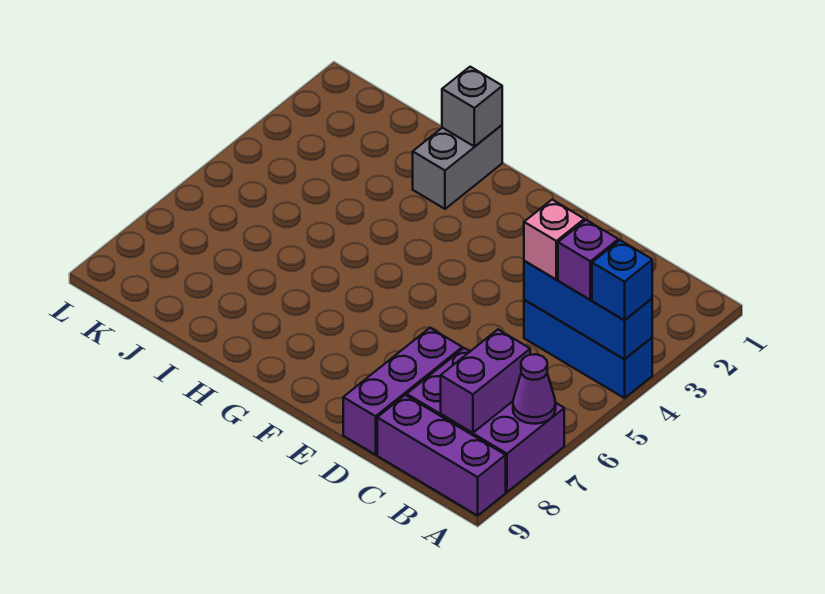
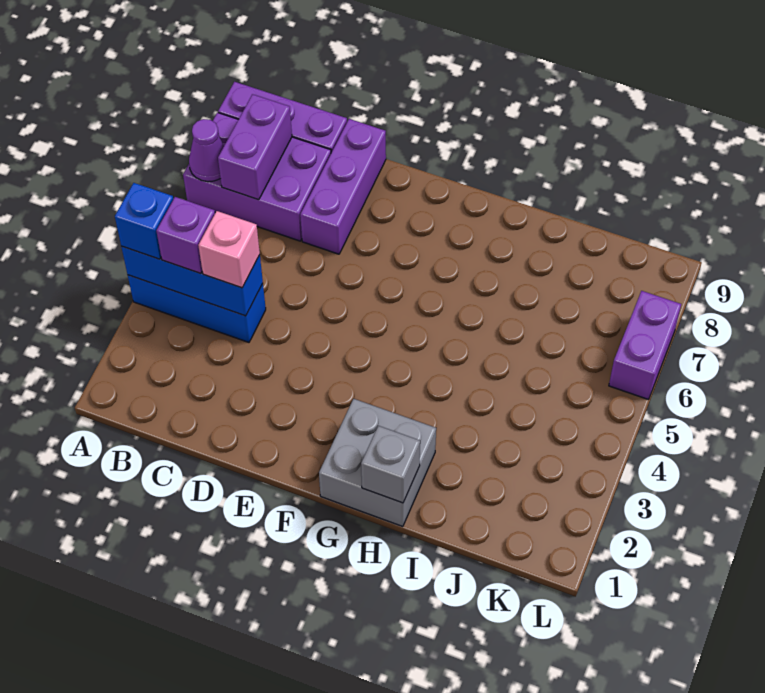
grey brick H1:H2 level 1 -> grey brick G1:H2 level 1
none -> purple brick L6:L7 level 1

